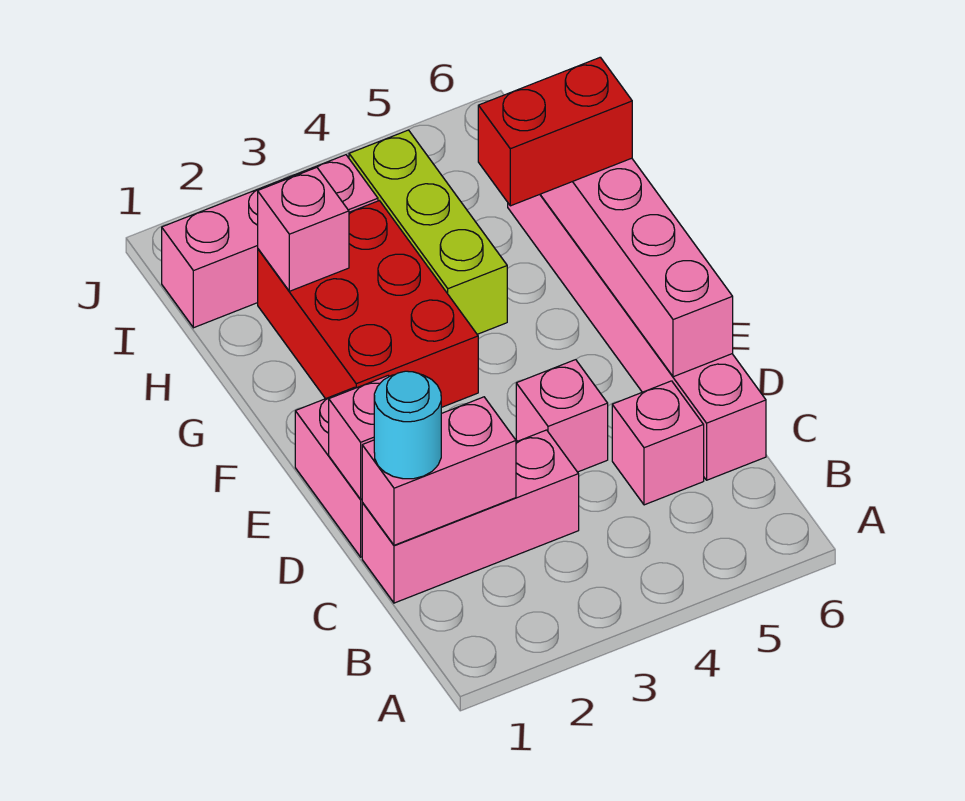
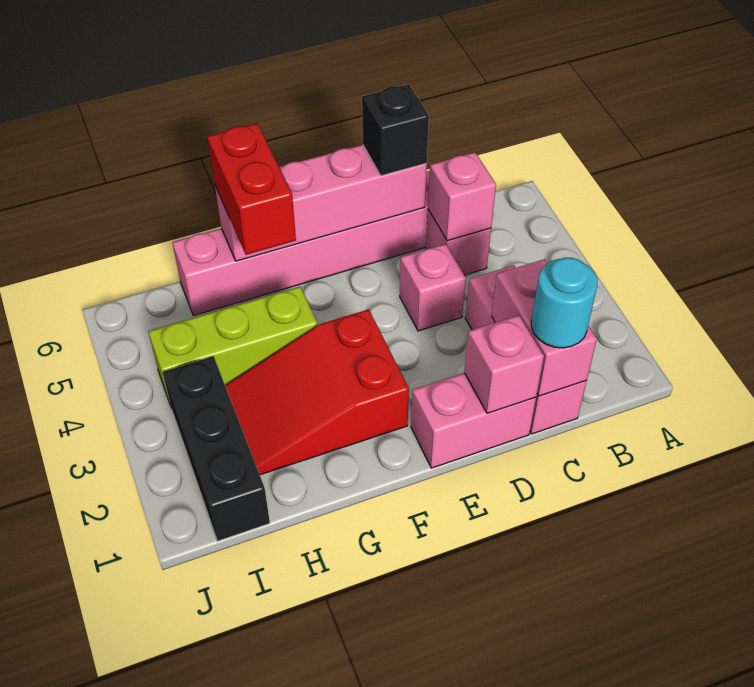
none -> black brick D6 level 3
red brick F2:H3 level 1 -> red slope F2:H3 level 1 top F
pink brick H2 level 2 -> pink brick C5 level 2
pink brick I1:I3 level 1 -> black brick I1:I3 level 1

